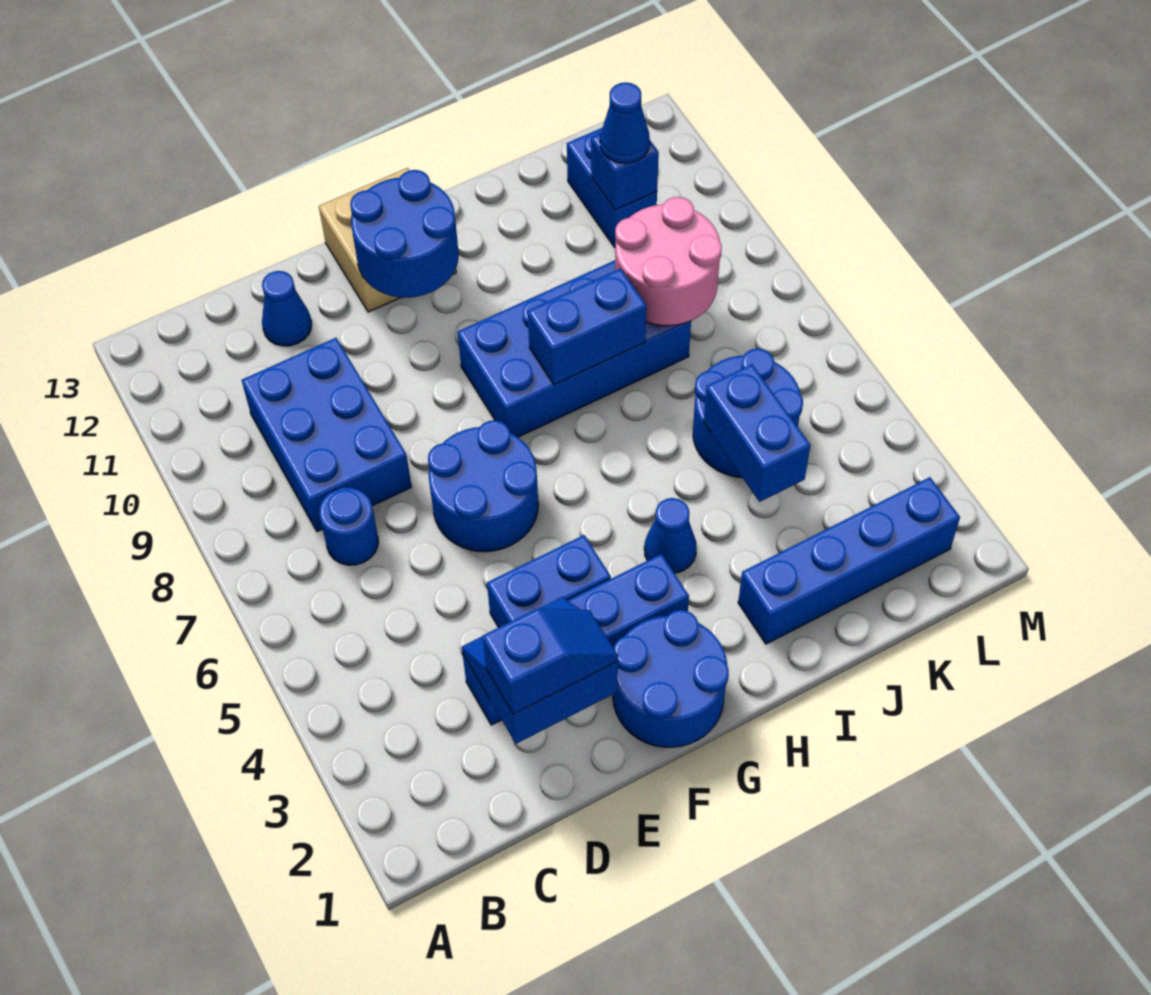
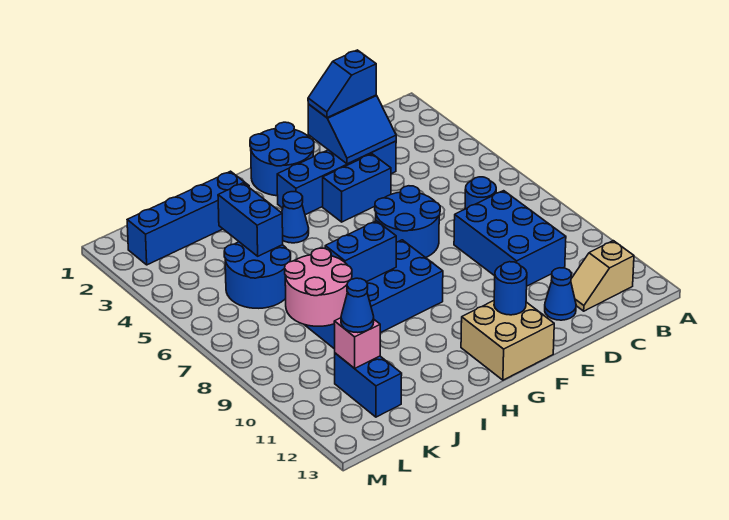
none -> tan slope B12:C12 level 1 top B
blue round brick F11:G12 level 2 -> blue round brick F12 level 2
blue brick K11 level 2 -> pink brick K11 level 2

